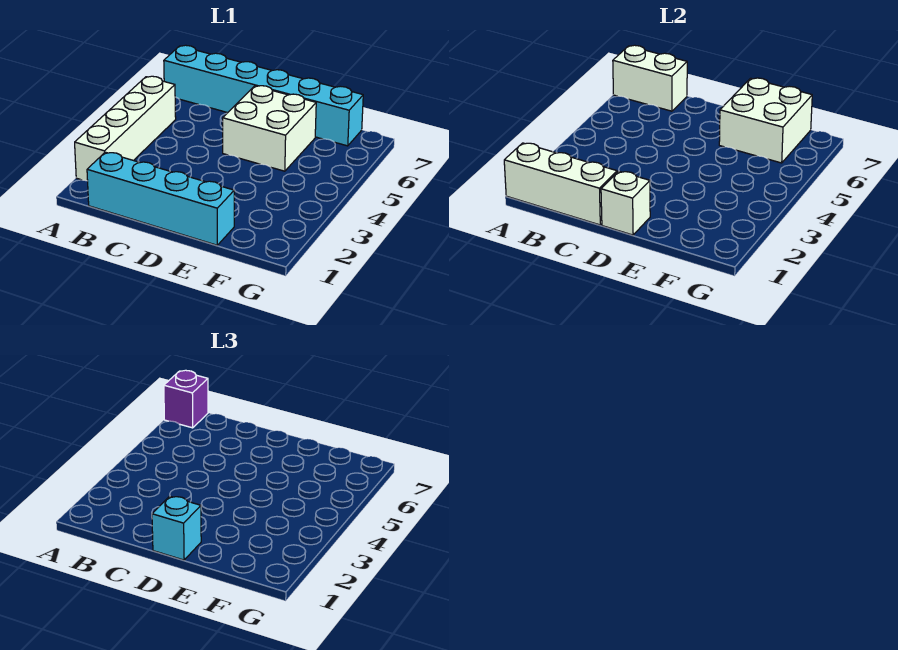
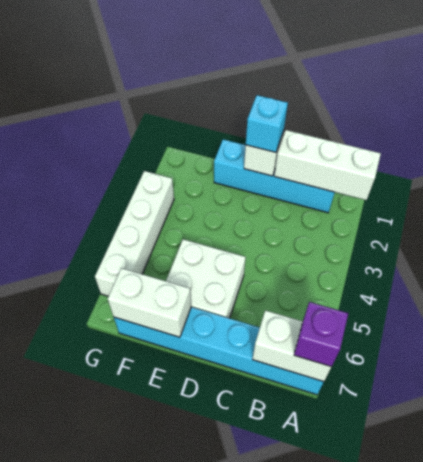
white brick A2:A5 level 1 -> white brick G3:G6 level 1
white brick E6:F7 level 2 -> white brick E7:F7 level 2

